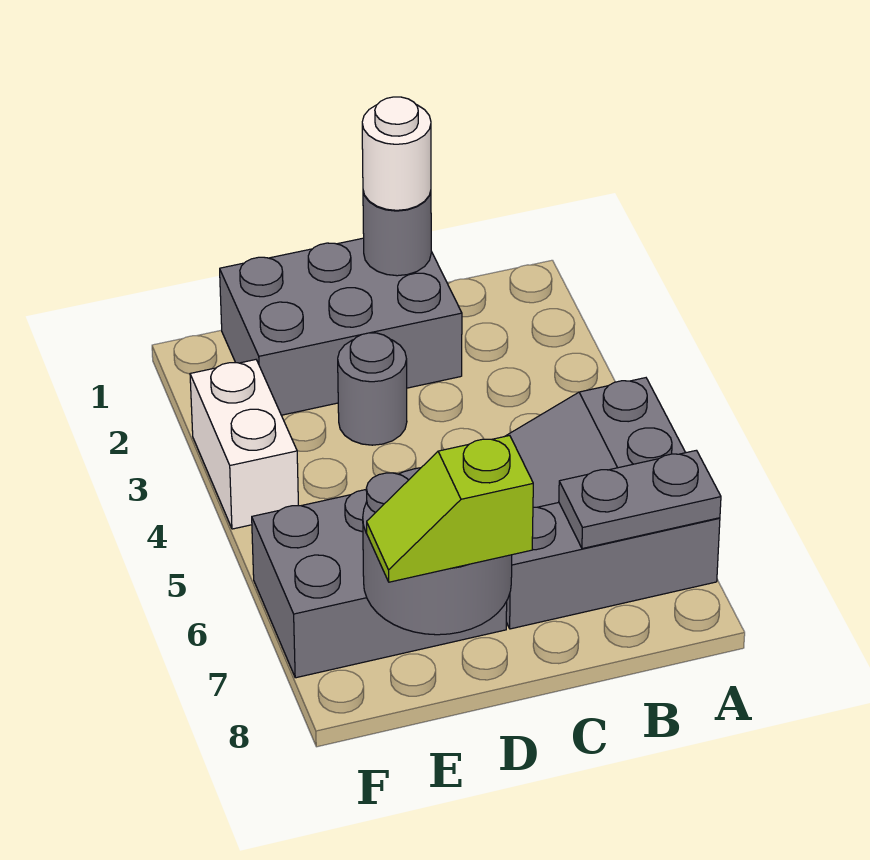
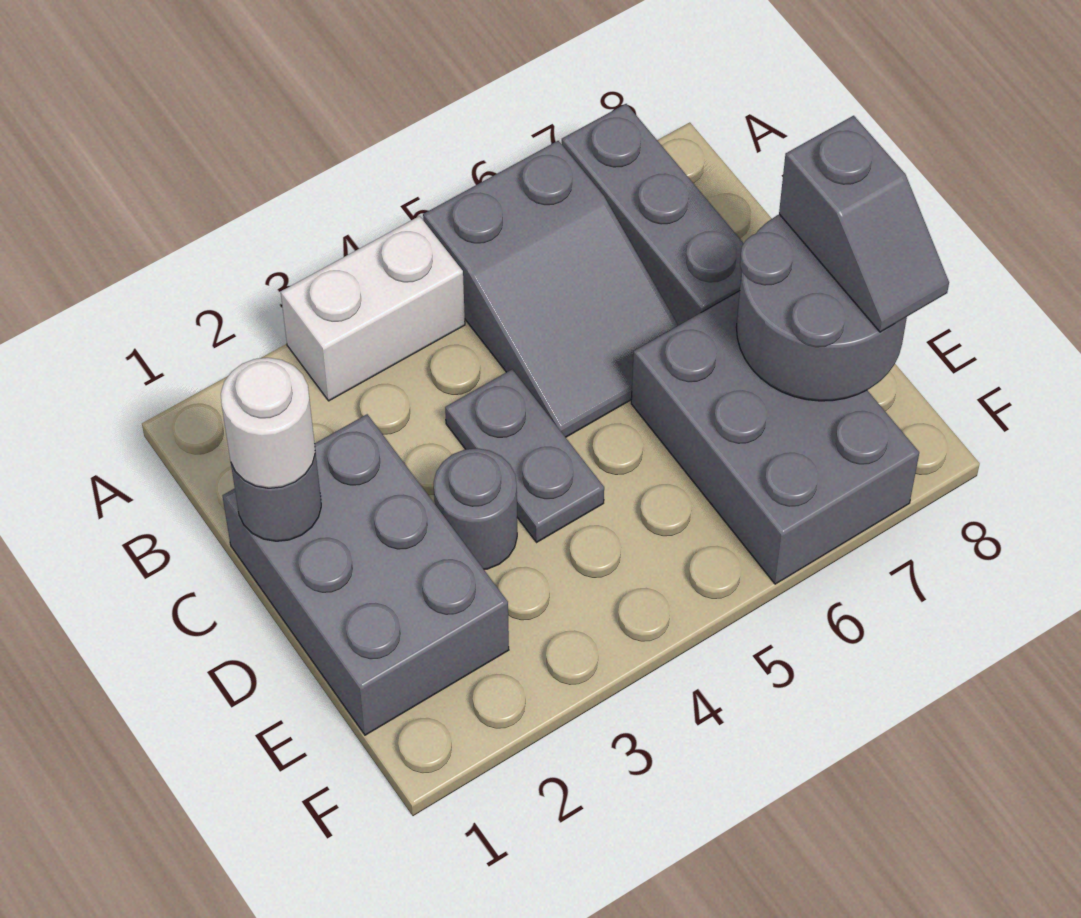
grey plate A7:B7 level 2 -> grey plate C4:D4 level 1
lime slope D8:E8 level 3 top D -> grey slope D8:E8 level 3 top D
white brick F3:F4 level 1 -> white brick A3:A4 level 1

